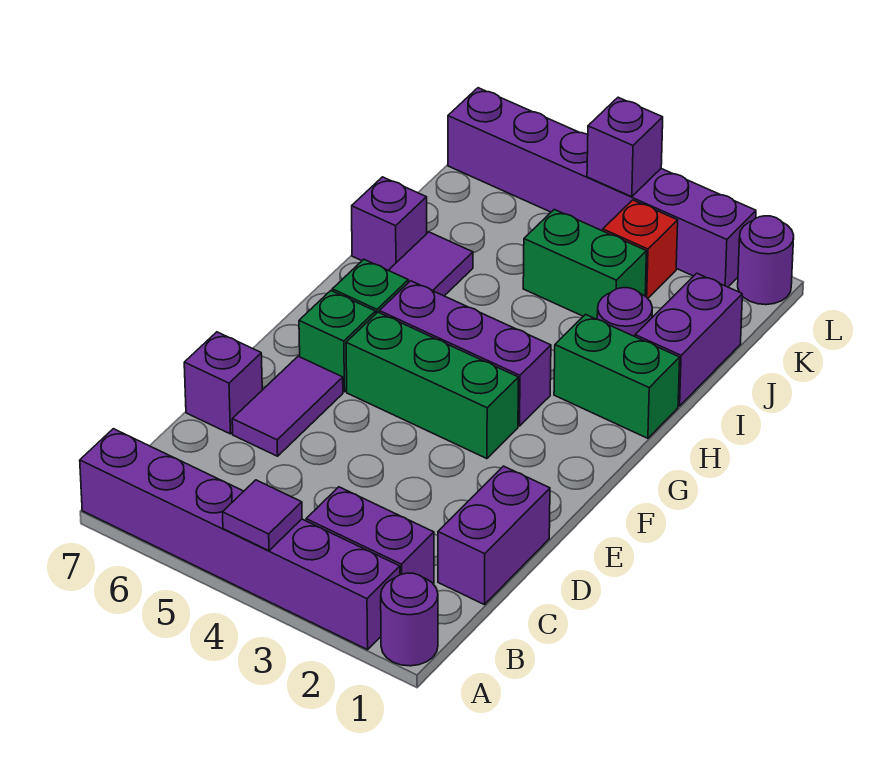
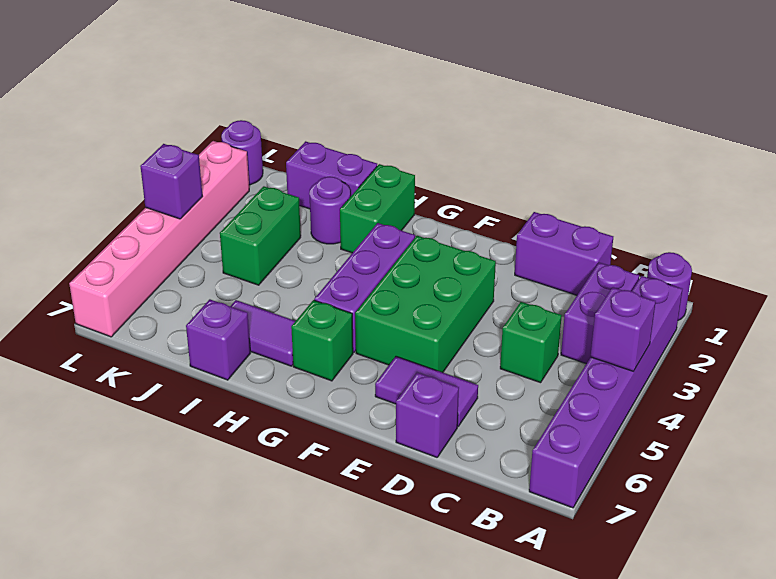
purple tile A4 level 2 -> purple brick A4 level 2
green brick F3:F5 level 1 -> green brick E3:F5 level 1
green brick F6 level 1 -> green brick C4 level 1
red brick K3 level 1 -> none
purple brick L2:L7 level 1 -> pink brick L2:L7 level 1

